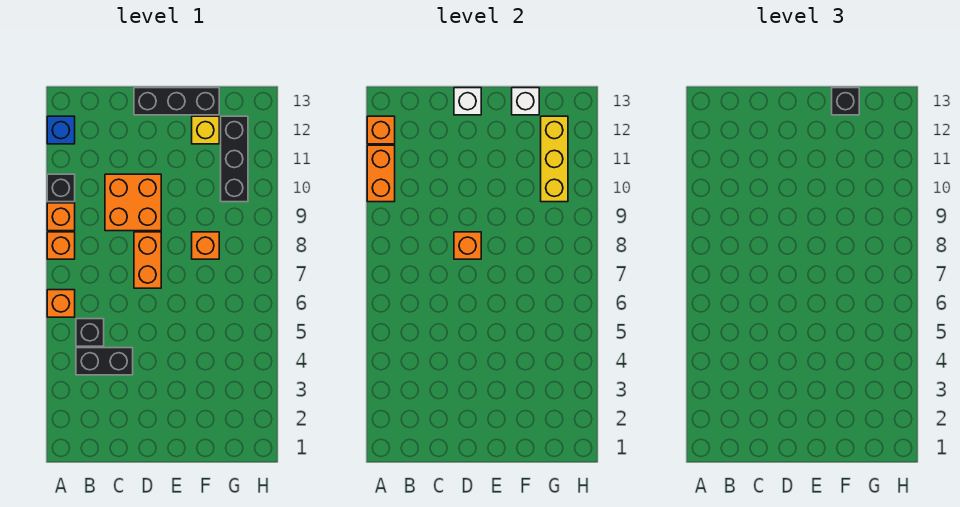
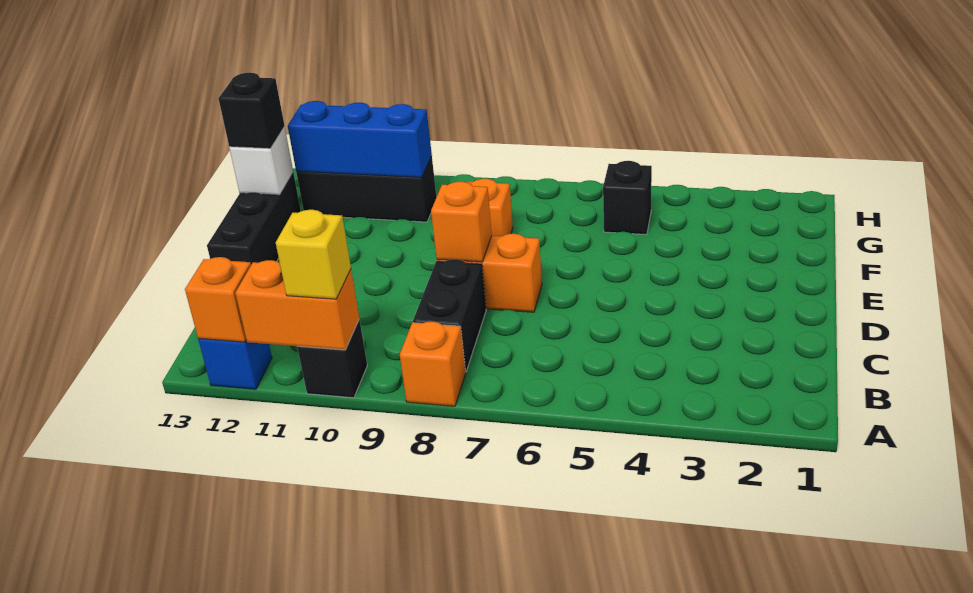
orange brick A6 level 1 -> none
orange brick A9 level 1 -> none
black brick B4:C4 level 1 -> black brick B8:C8 level 1
black brick B5 level 1 -> black brick G5 level 1
orange brick C9:D10 level 1 -> none
white brick D13 level 2 -> none
yellow brick F12 level 1 -> yellow brick A10 level 3
yellow brick G10:G12 level 2 -> blue brick G10:G12 level 2

